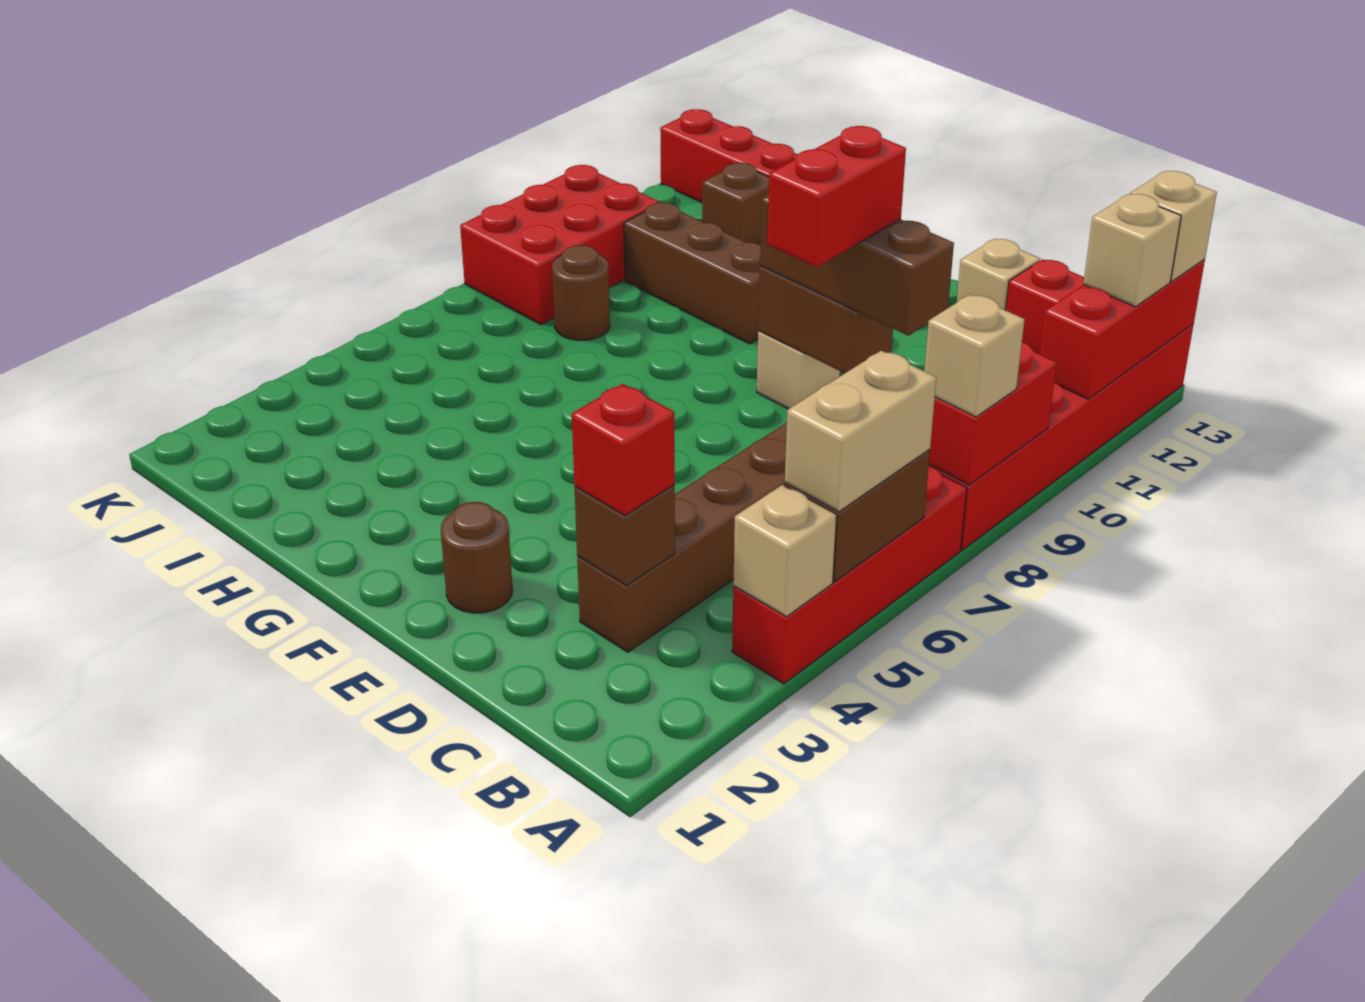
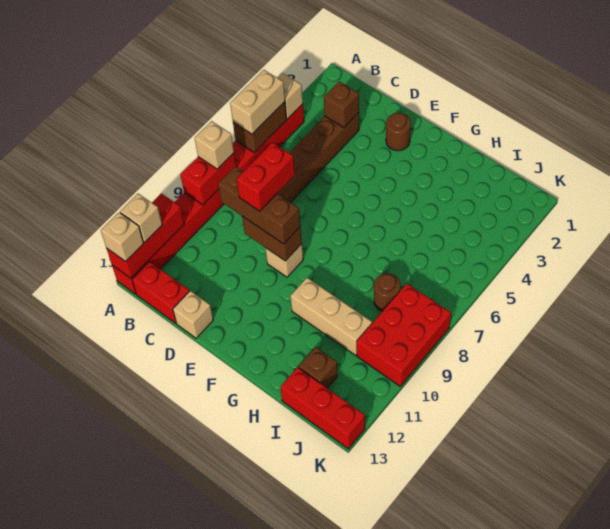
red brick C3 level 3 -> none
brown brick G10:I10 level 1 -> tan brick G10:I10 level 1

